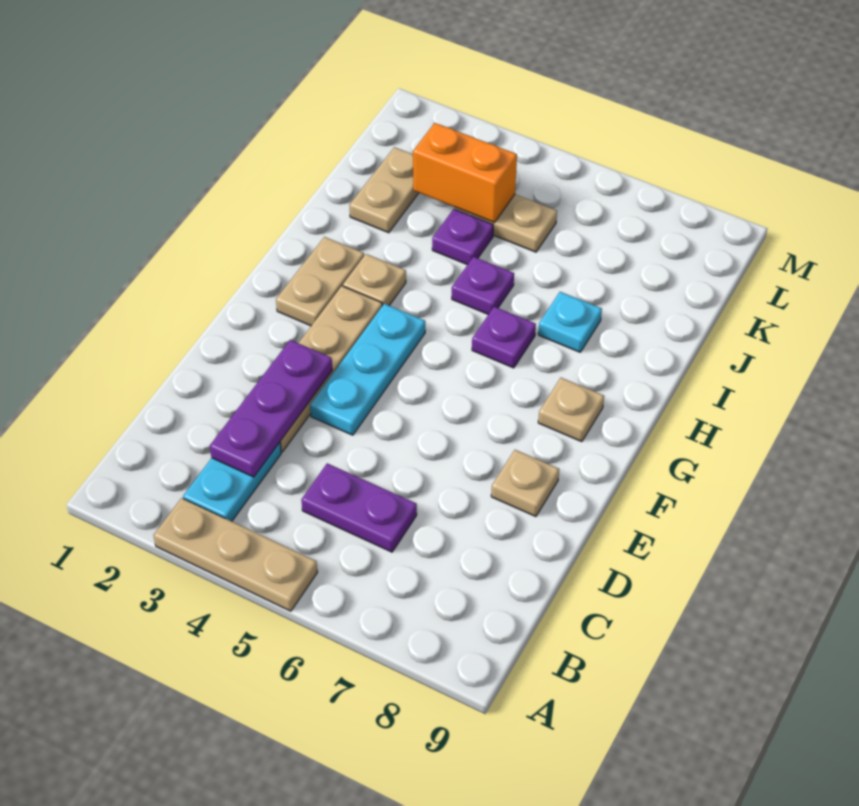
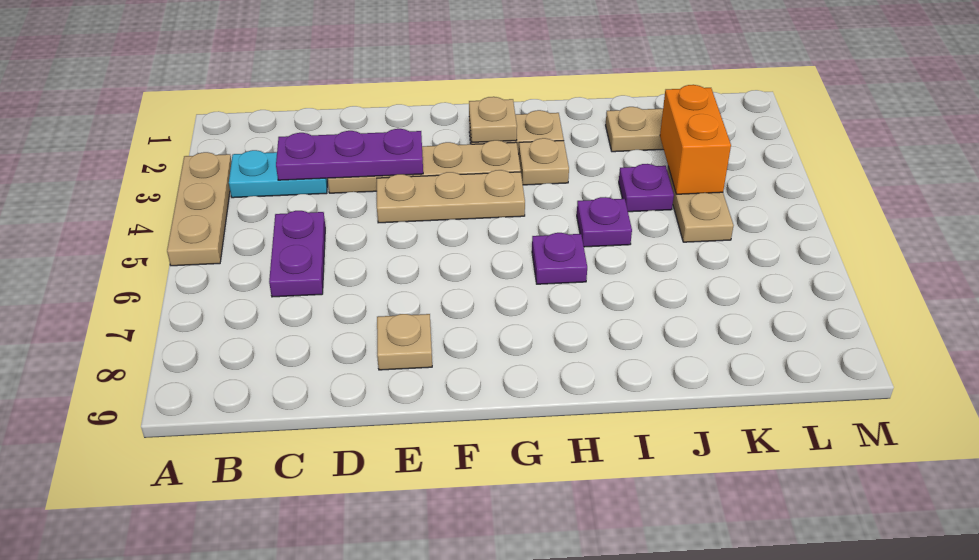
cyan plate E4:G4 level 1 -> tan plate E4:G4 level 1
tan plate G8 level 1 -> tan plate G2 level 2
cyan plate I7 level 1 -> none

